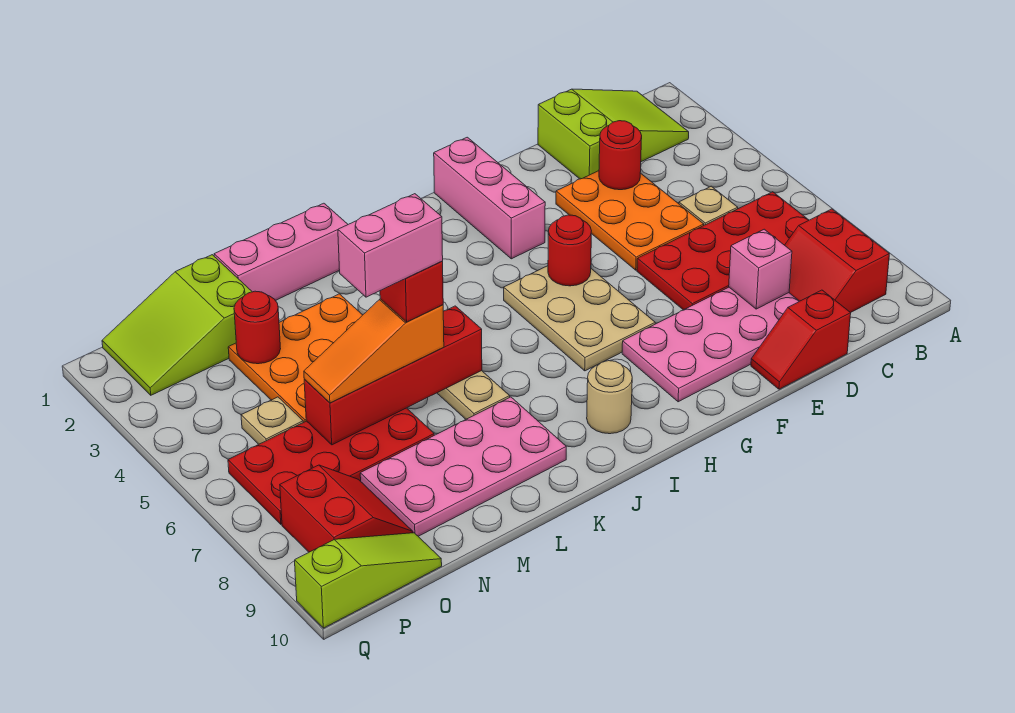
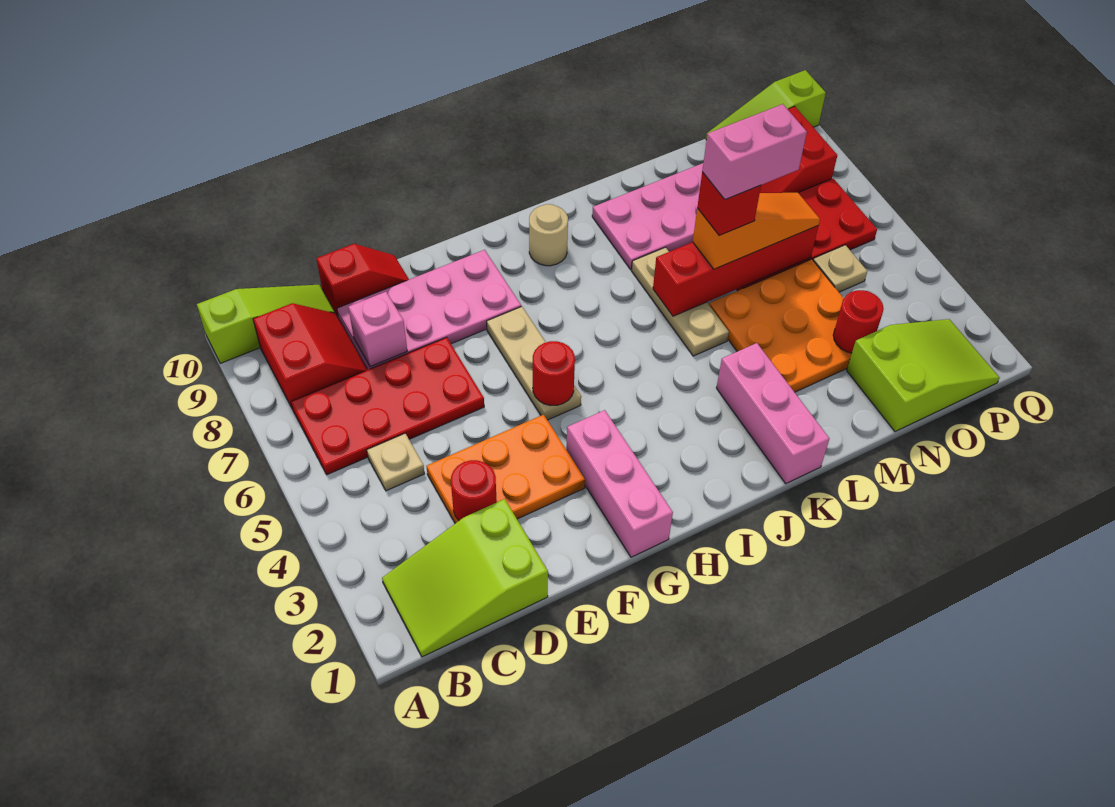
none -> lime slope A10:C10 level 1 top A
orange plate D3:E5 level 1 -> orange plate D3:F4 level 1
tan plate G5:H7 level 1 -> tan plate G5:G7 level 1
pink brick K1:M1 level 1 -> pink brick K1:K3 level 1

